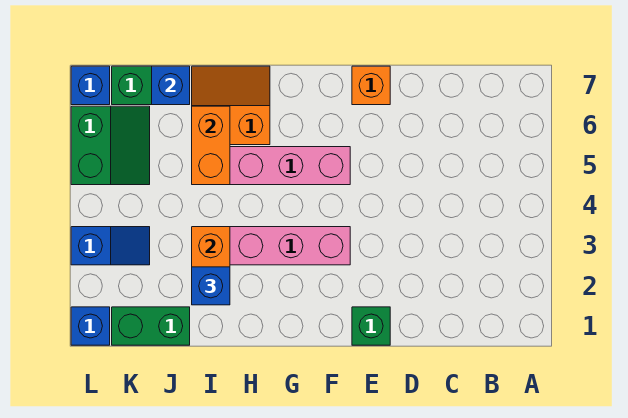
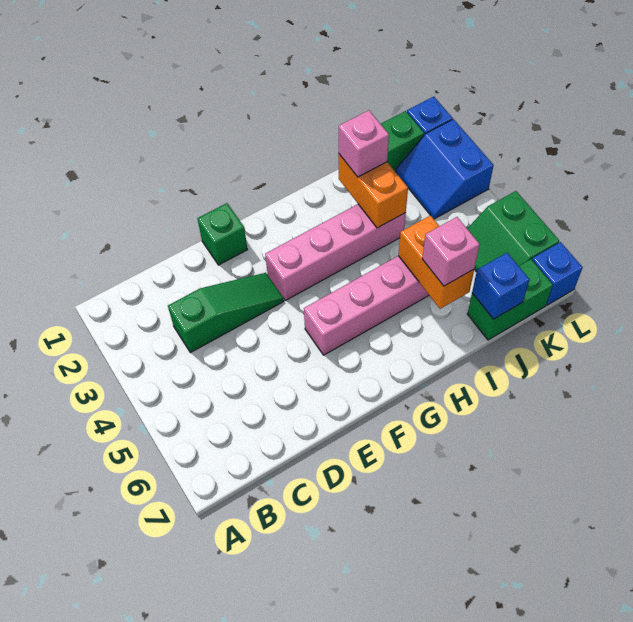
none -> green slope C3:E3 level 1 top C
orange brick E7 level 1 -> none
orange slope H6:I7 level 1 top 6 -> none
blue brick I2 level 3 -> pink brick I2 level 3
none -> pink brick I6 level 3
blue slope K3:L3 level 1 top L -> blue slope K2:L3 level 1 top L

